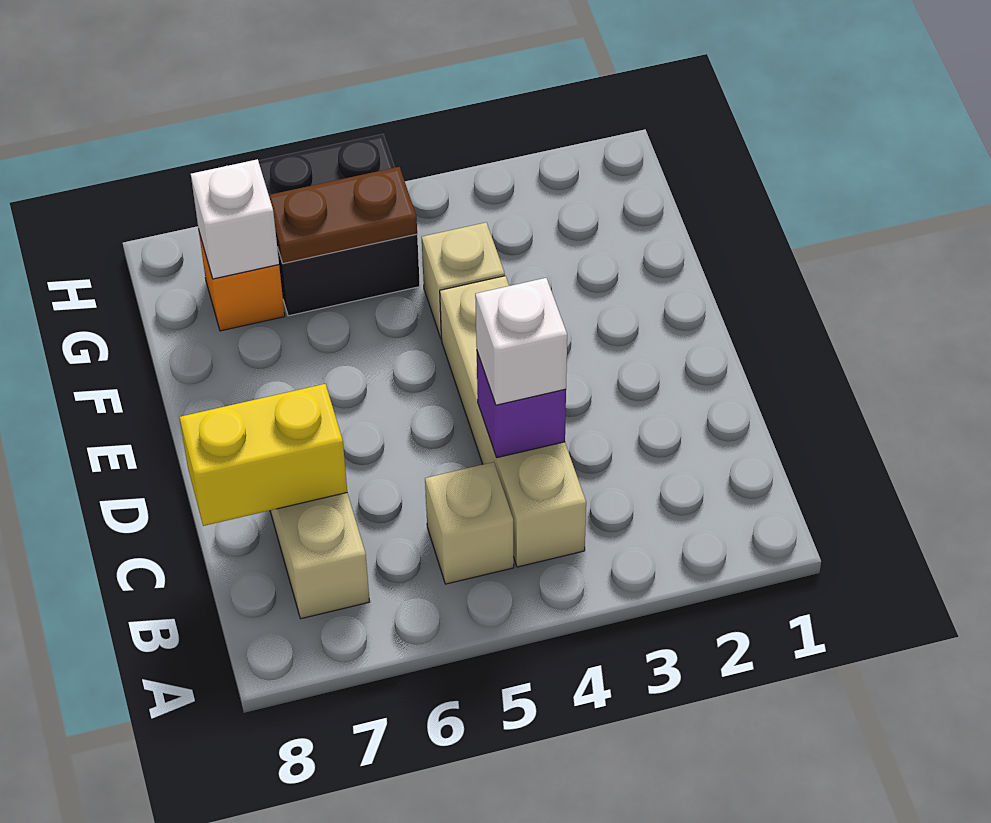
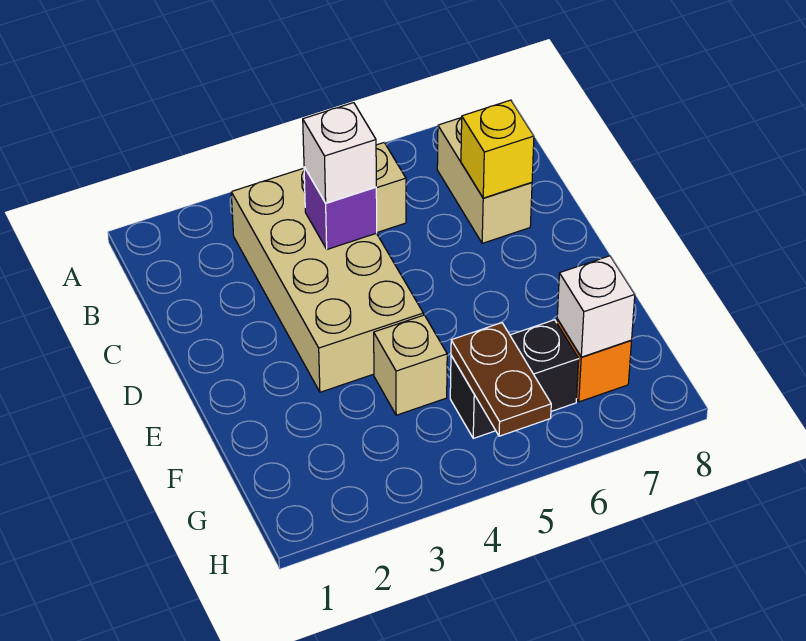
tan brick B4:E4 level 1 -> tan brick B3:E4 level 1
yellow brick C7:C8 level 2 -> yellow brick C7 level 2
black brick G5:H6 level 1 -> black brick G5:G6 level 1
brown plate G5:G6 level 2 -> brown plate G5:H5 level 2

